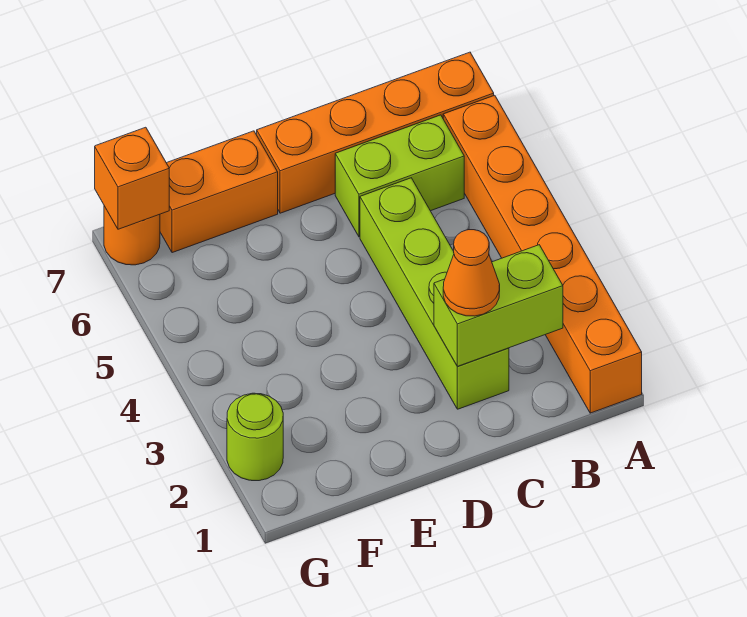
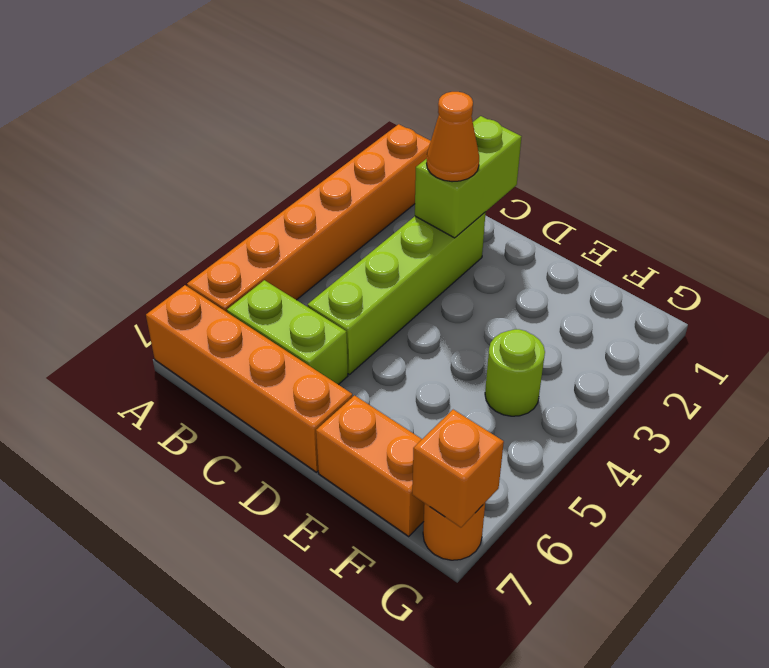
lime brick B2:C2 level 2 -> lime brick C1:C2 level 2
lime round brick G2 level 1 -> lime round brick F4 level 1

